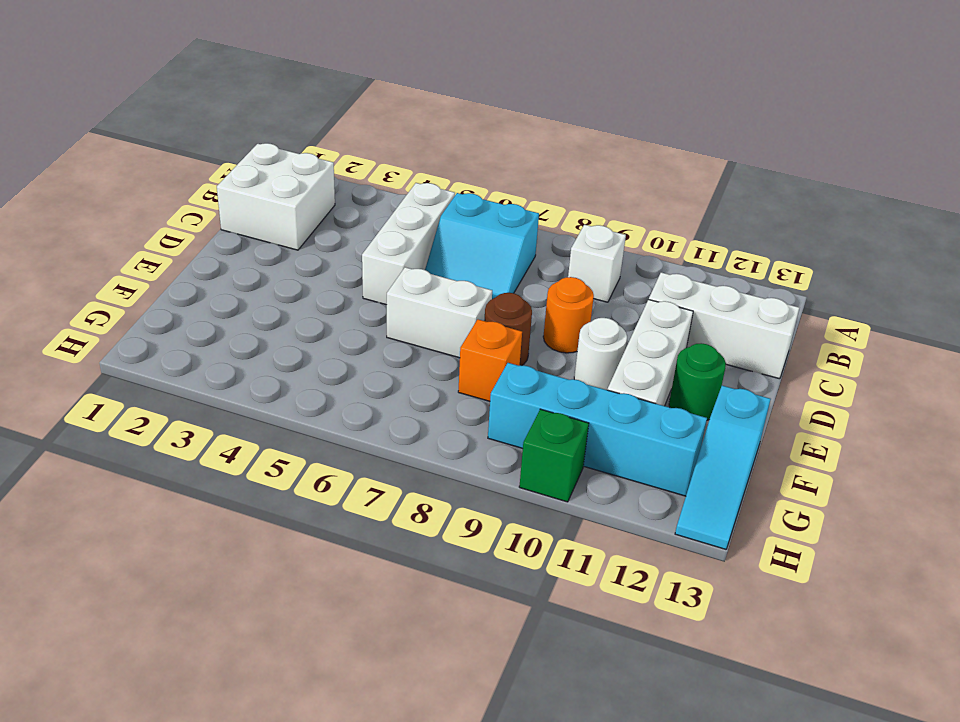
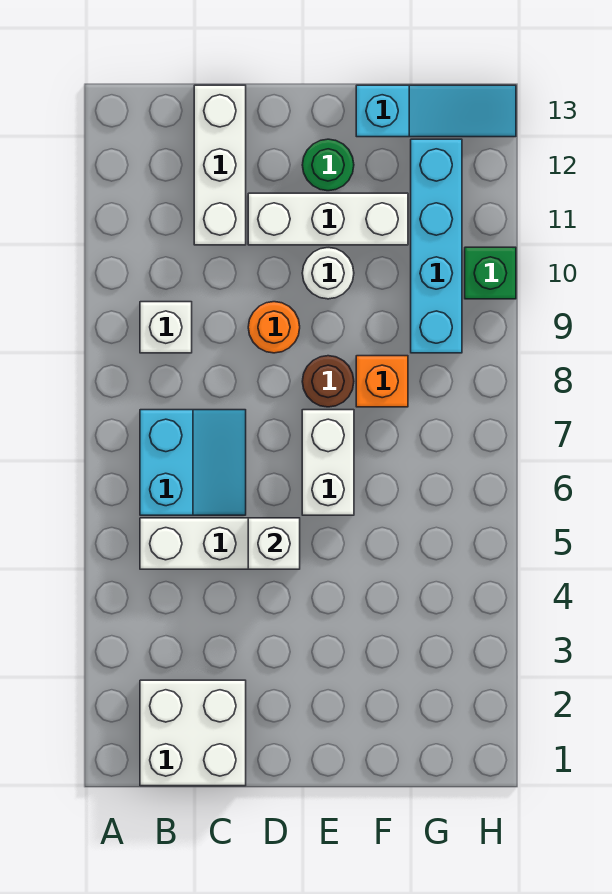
none -> white brick D5 level 2

